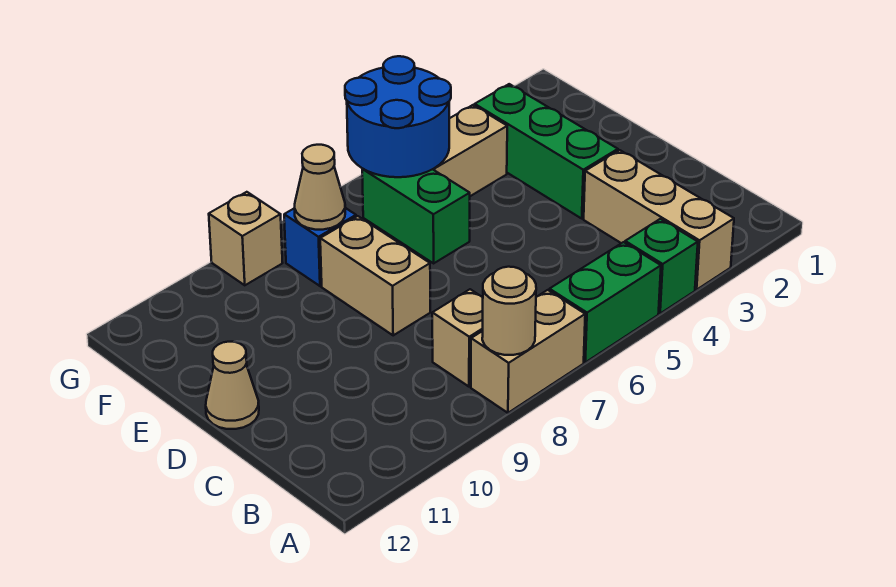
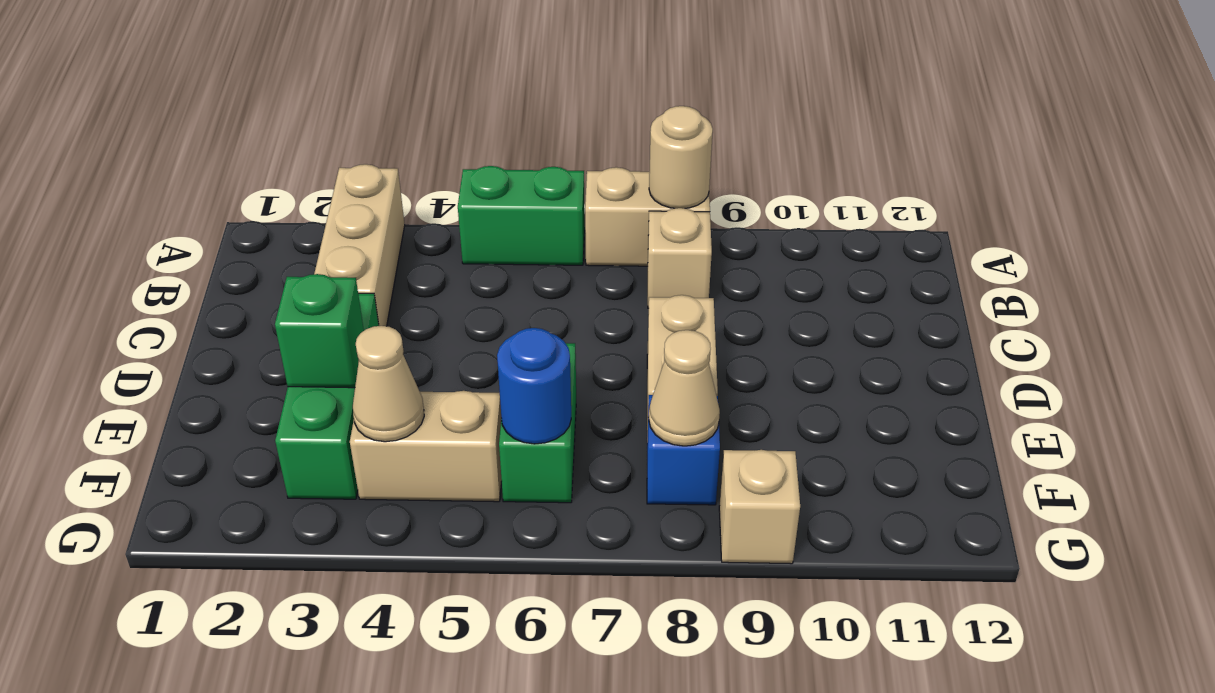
green brick A4 level 1 -> green brick E3 level 2
tan cone D12 level 1 -> tan cone F4 level 2
blue round brick F5:G6 level 2 -> blue round brick F6 level 2

